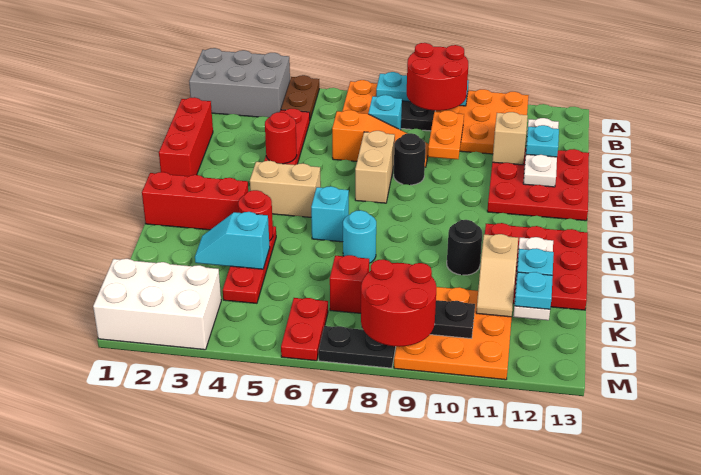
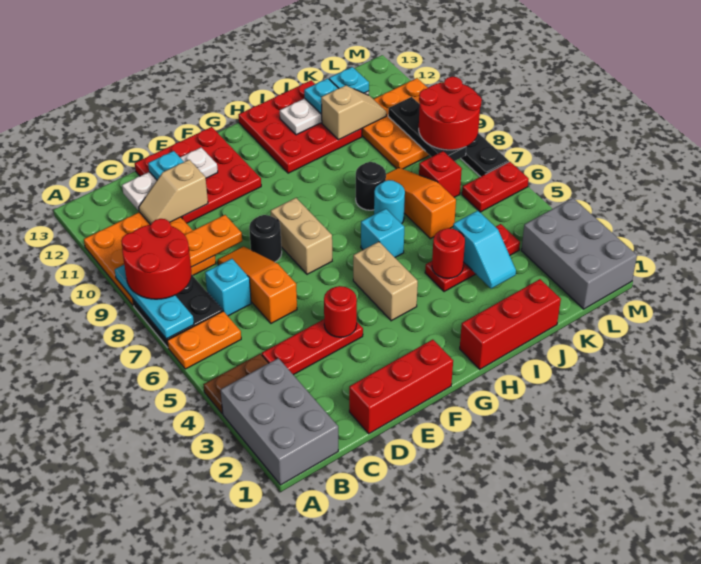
tan brick E7:F7 level 1 -> tan brick F7:F8 level 1
red brick H1:H3 level 1 -> red brick H1:J1 level 1
black round brick I10 level 1 -> black round brick I8 level 1
none -> orange slope J6:J8 level 1 top 6
white brick L1:M3 level 1 -> grey brick L1:M3 level 1

